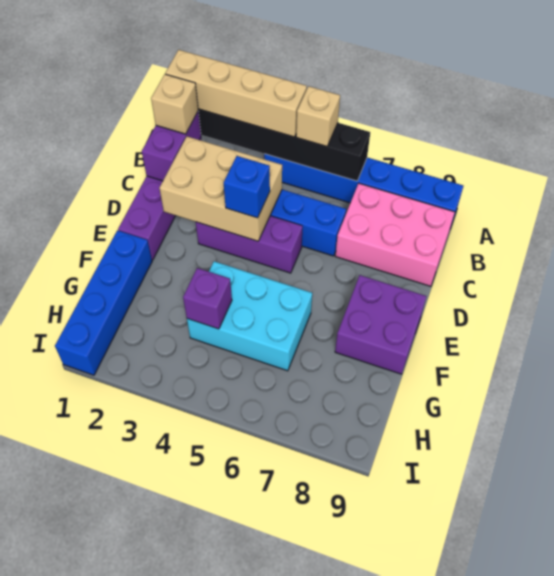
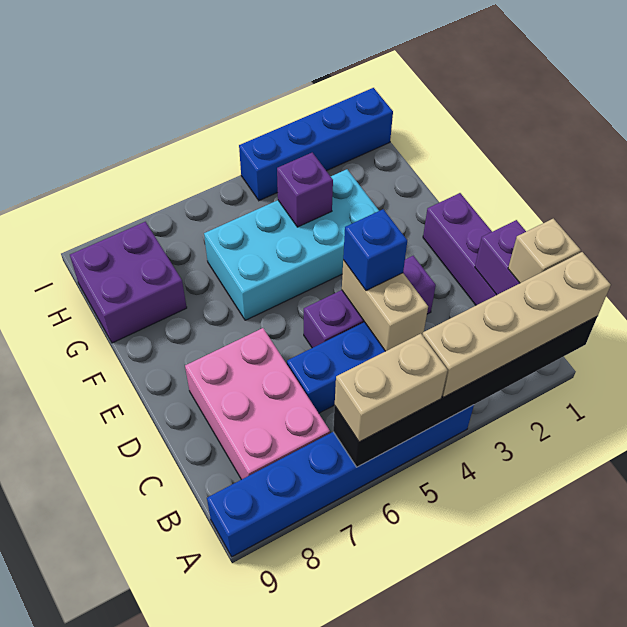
tan brick A5 level 3 -> tan brick A5:A6 level 3
pink brick B7:C9 level 1 -> pink brick B7:D8 level 1
tan brick C2:D4 level 2 -> tan brick C4:D4 level 2
purple brick E8:F9 level 1 -> purple brick G8:H9 level 1
blue brick F1:I1 level 1 -> blue brick I1:I4 level 1
cyan brick F4:G6 level 1 -> cyan brick F3:G6 level 1

